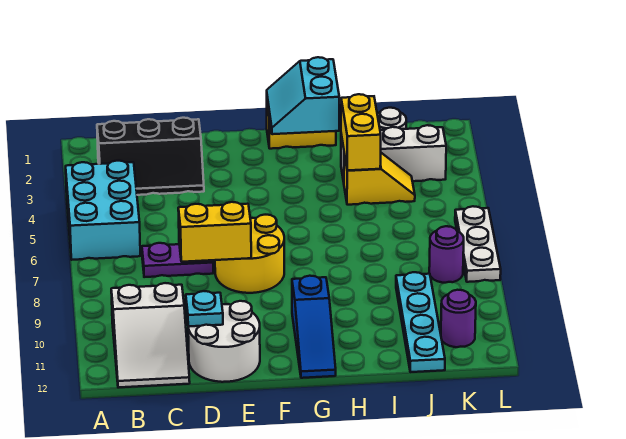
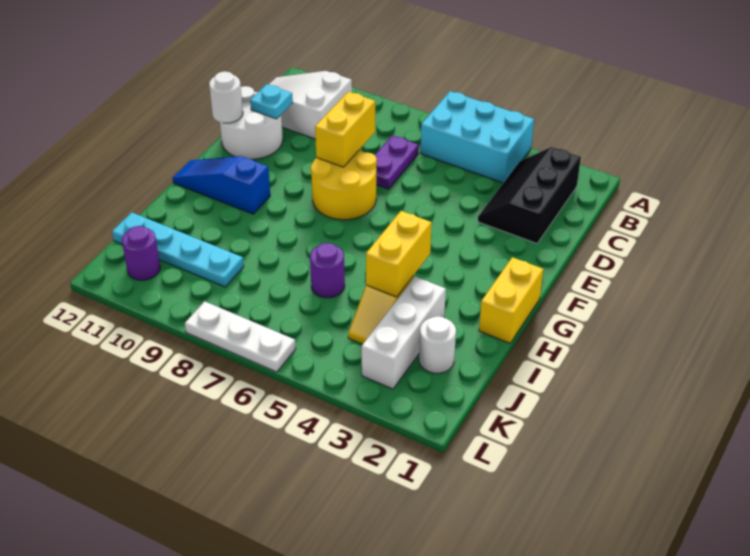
none -> white round brick E12 level 2
cyan slope G1:H2 level 2 top H -> none
yellow brick I3:I4 level 2 -> yellow brick H4:I4 level 2
purple round brick K8 level 1 -> purple round brick I6 level 1

